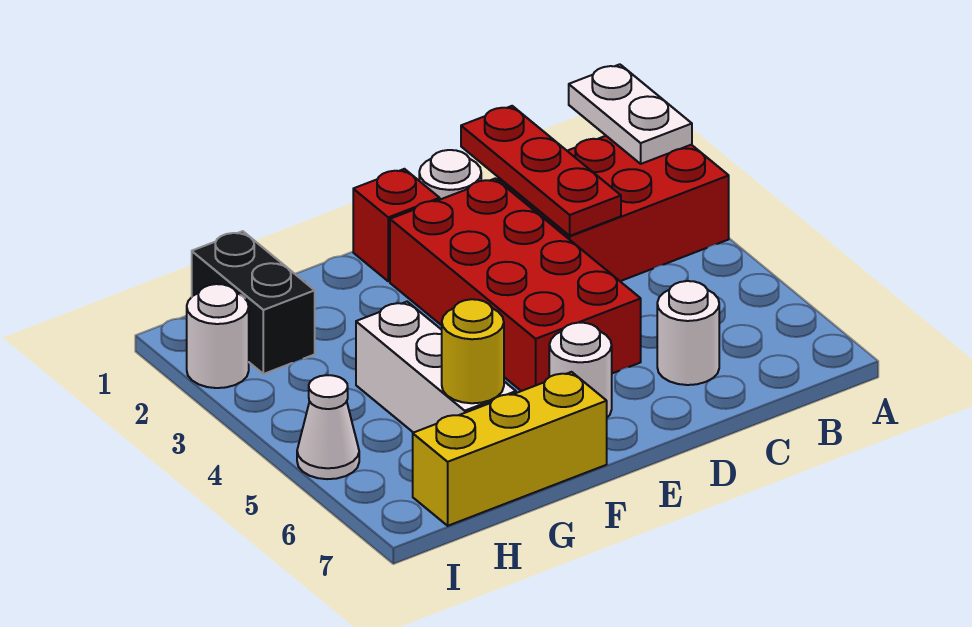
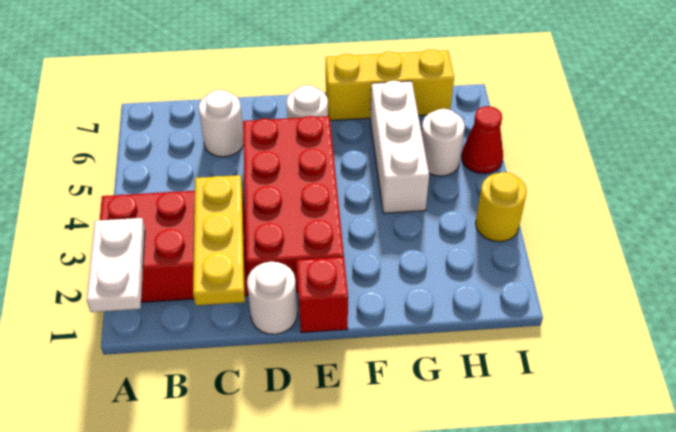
red plate C1:C3 level 2 -> yellow plate C1:C3 level 2
yellow round brick G6 level 2 -> yellow round brick I3 level 1
black brick H1:H2 level 1 -> none
white round brick I2 level 1 -> white round brick H5 level 1
white cone I5 level 1 -> red cone I5 level 1

